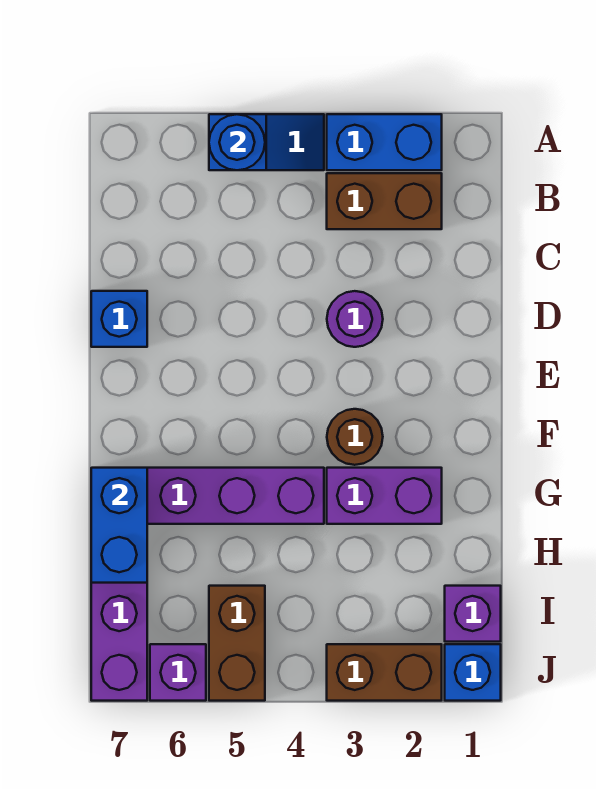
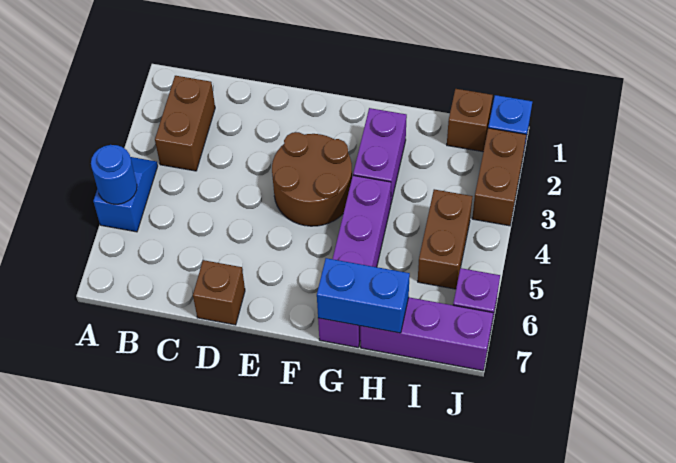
blue brick A2:A3 level 1 -> none
purple round brick D3 level 1 -> none
blue brick D7 level 1 -> brown brick D7 level 1
brown round brick F3 level 1 -> brown round brick E3:F4 level 1
purple brick I1 level 1 -> brown brick I1 level 1
brown brick I5:J5 level 1 -> brown brick I4:I5 level 1

